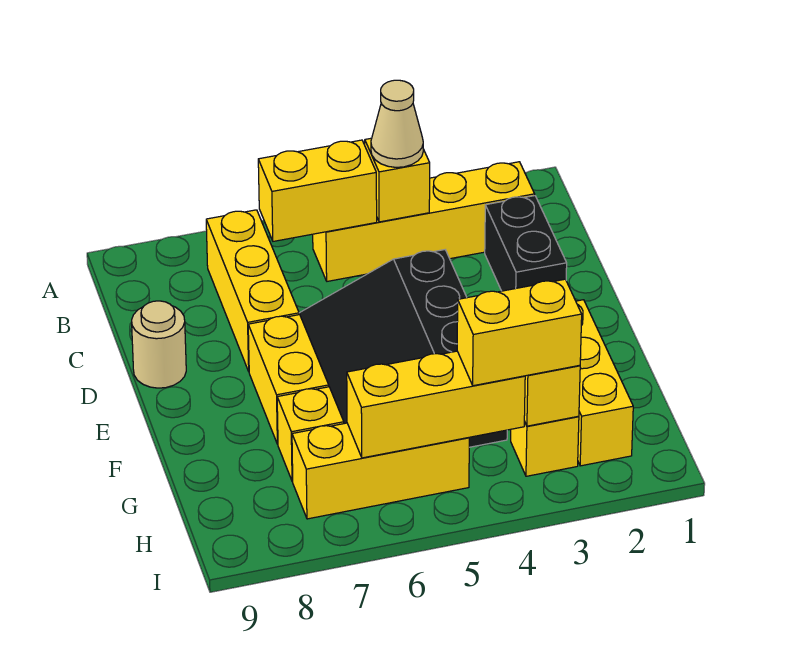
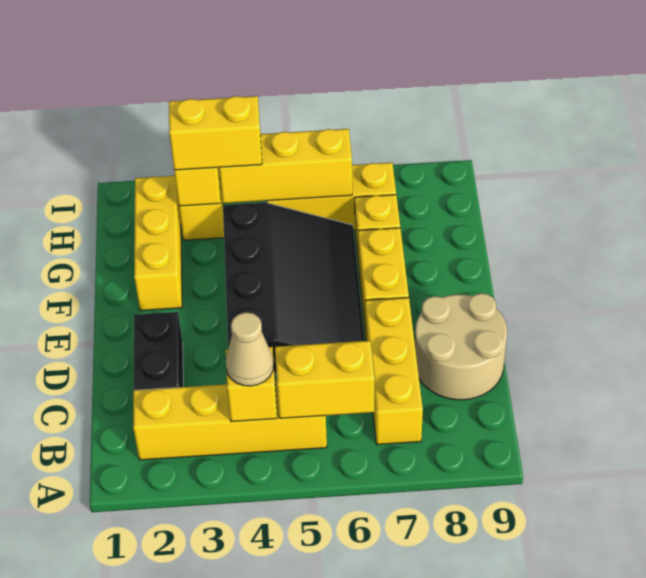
tan round brick D9 level 1 -> tan round brick C8:D9 level 1

